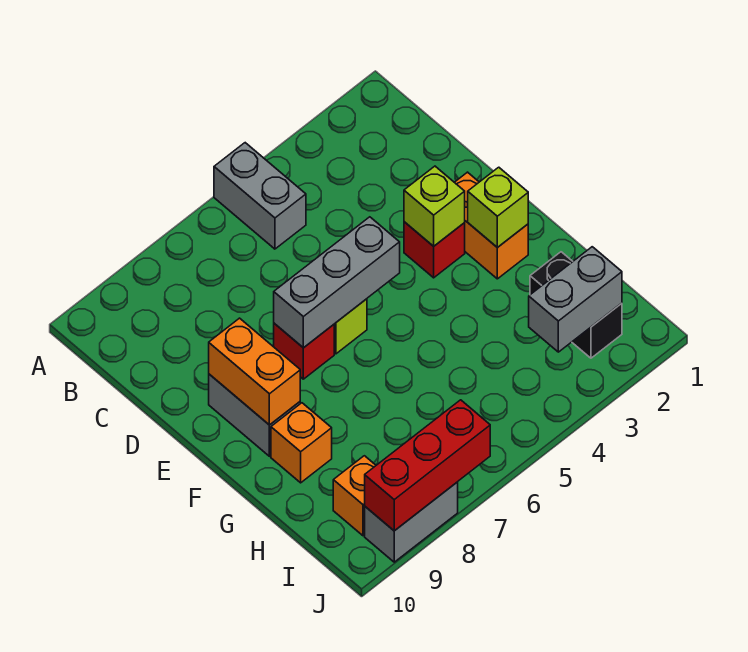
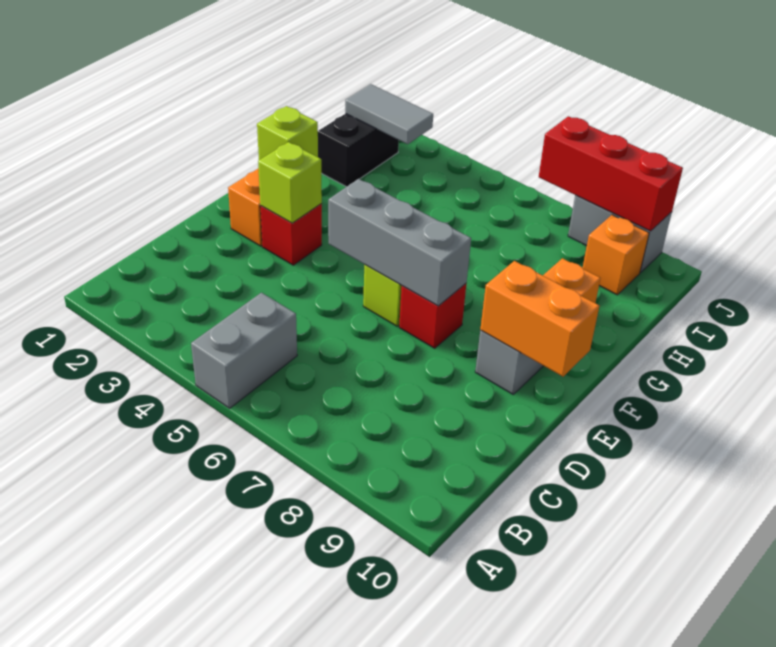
orange brick E9:F9 level 2 -> orange brick E9:E10 level 2
grey brick I2:I3 level 2 -> grey tile I2:I3 level 2

